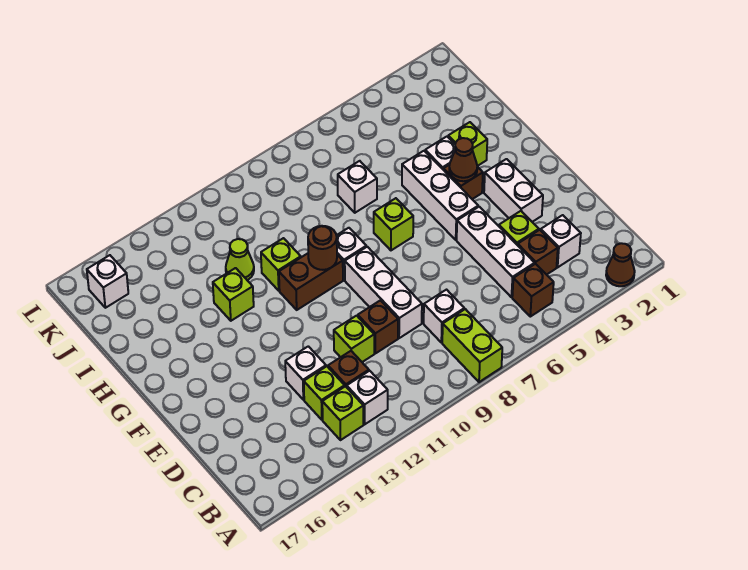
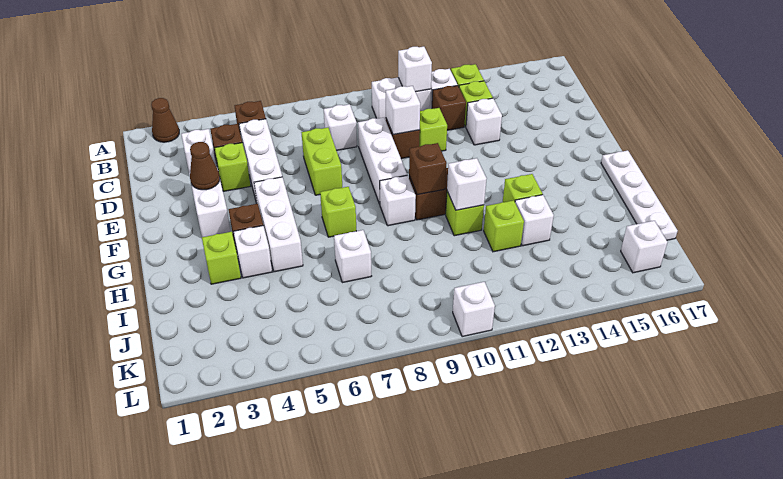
lime brick A8:B8 level 1 -> lime brick D7:E7 level 1
none -> white brick B10:B11 level 1
none -> white brick B11 level 2
none -> white brick D10 level 2
brown cone G4 level 2 -> brown cone E3 level 2
brown round brick G10 level 2 -> brown brick G10 level 2
none -> white plate G17:J17 level 1
none -> white brick H11 level 2
lime cone I12 level 1 -> lime brick I12 level 1
none -> white brick I13 level 1
none -> white brick L10 level 1

